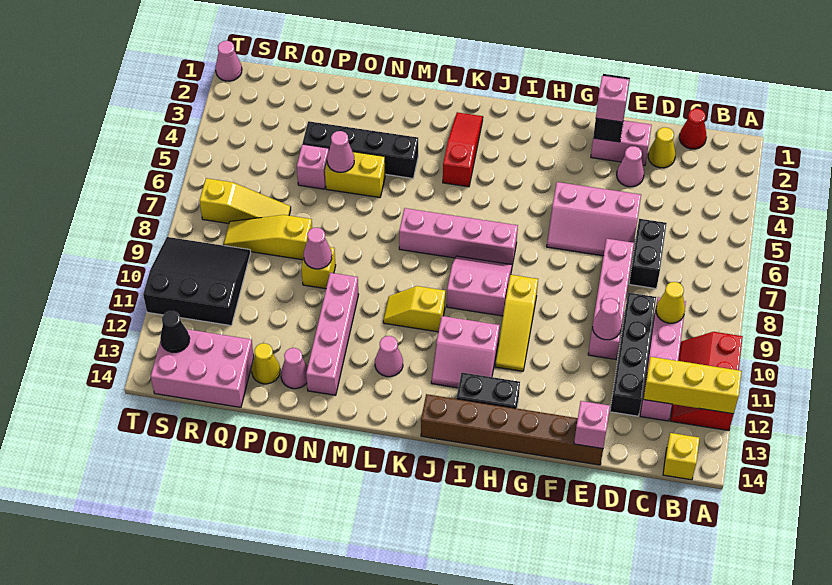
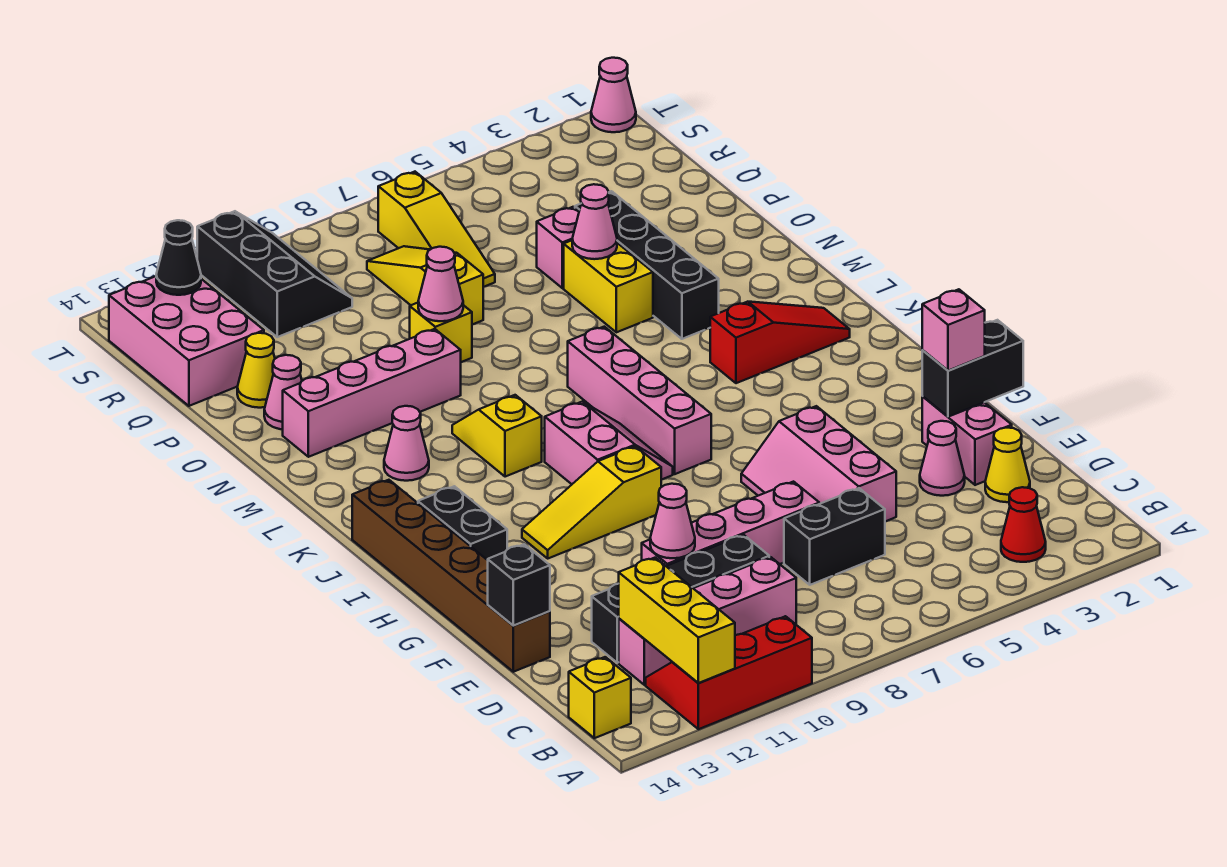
red cone C1 level 1 -> red cone B3 level 1
yellow cone C9 level 2 -> none
pink brick E14 level 2 -> black brick E14 level 2
pink slope I11:J12 level 1 top 11 -> none
black slope R9:T11 level 1 top 11 -> black slope R10:T11 level 1 top 11

